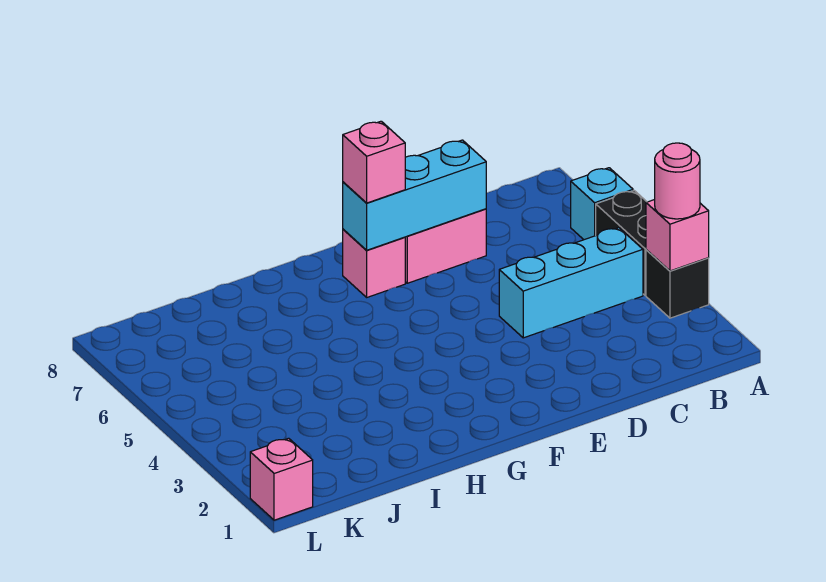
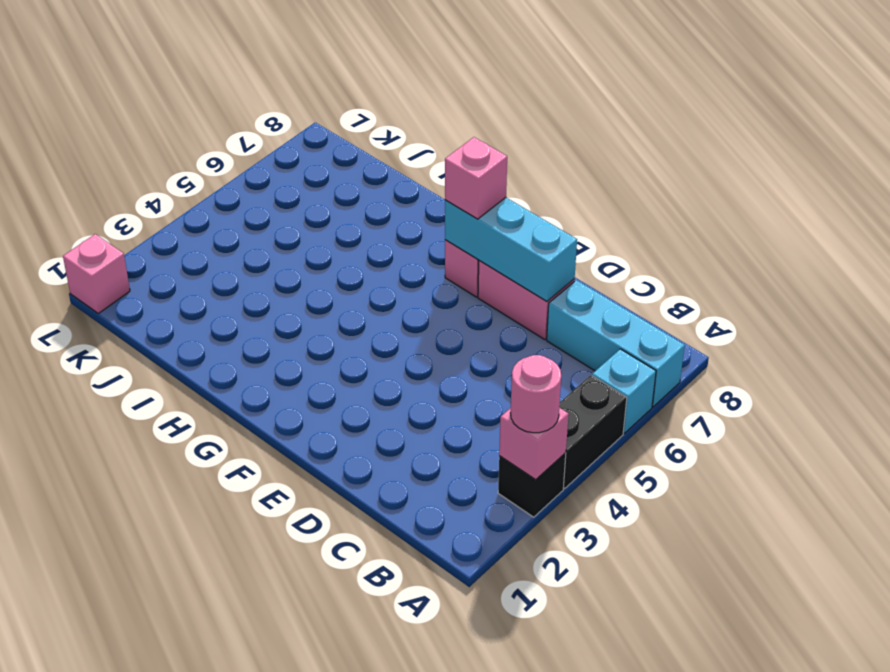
cyan brick B4:D4 level 1 -> cyan brick A7:C7 level 1

